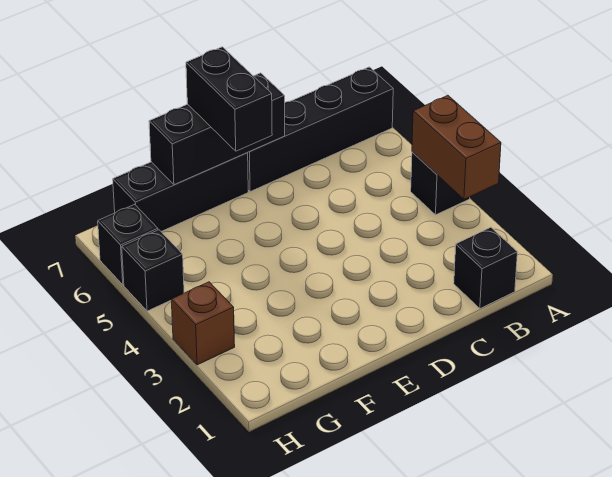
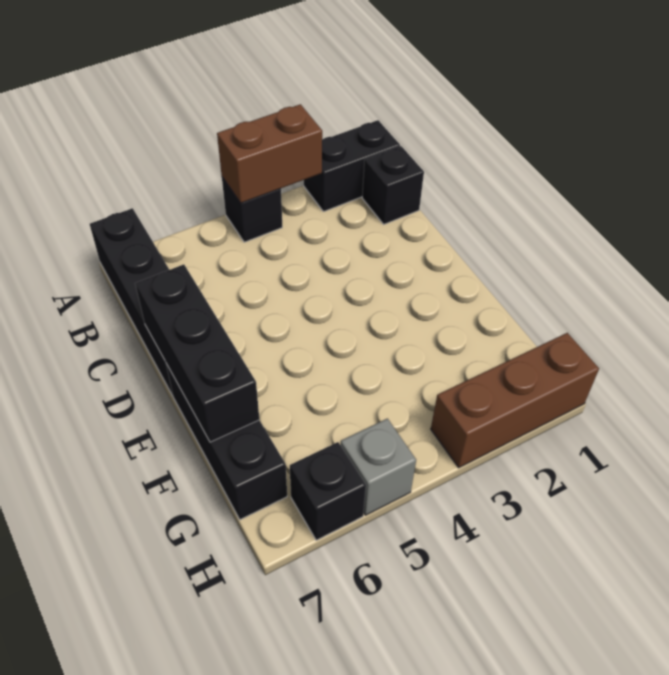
black brick E6:E7 level 3 -> black brick A1:A2 level 1
brown brick H3 level 1 -> brown brick H1:H3 level 1
black brick H5 level 1 -> grey brick H5 level 1

